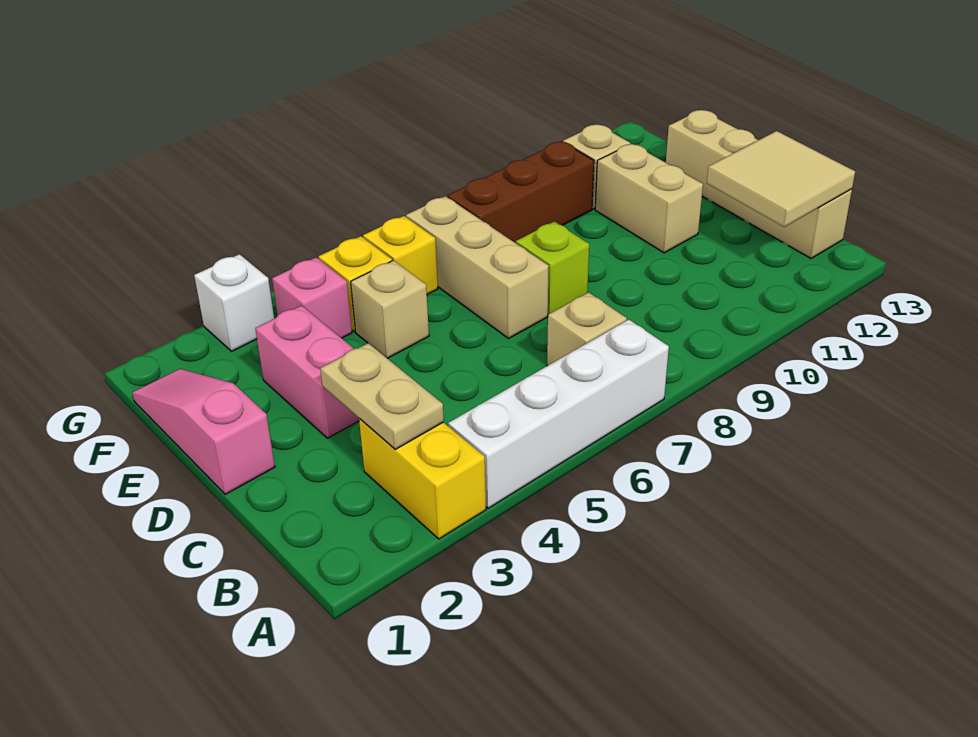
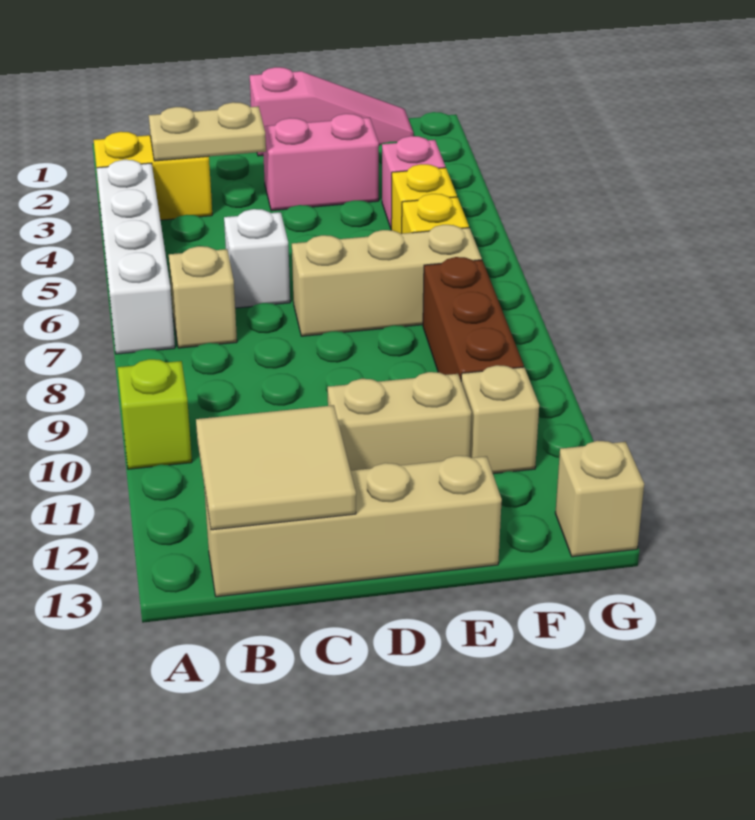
lime brick D8 level 1 -> lime brick A10 level 1
tan brick E5 level 1 -> tan brick G13 level 1
white brick G3 level 1 -> white brick C6 level 1

